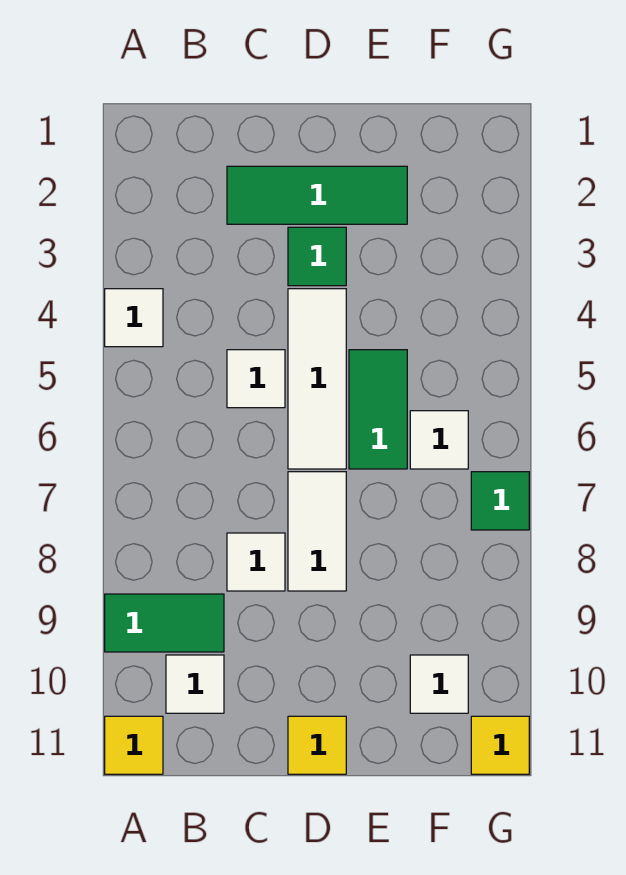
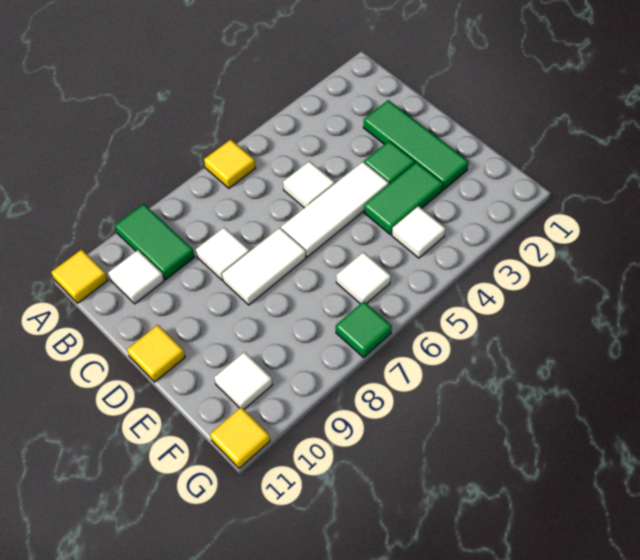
white tile A4 level 1 -> white tile F4 level 1
none -> yellow tile A6 level 1
green tile E5:E6 level 1 -> green tile E3:E4 level 1

